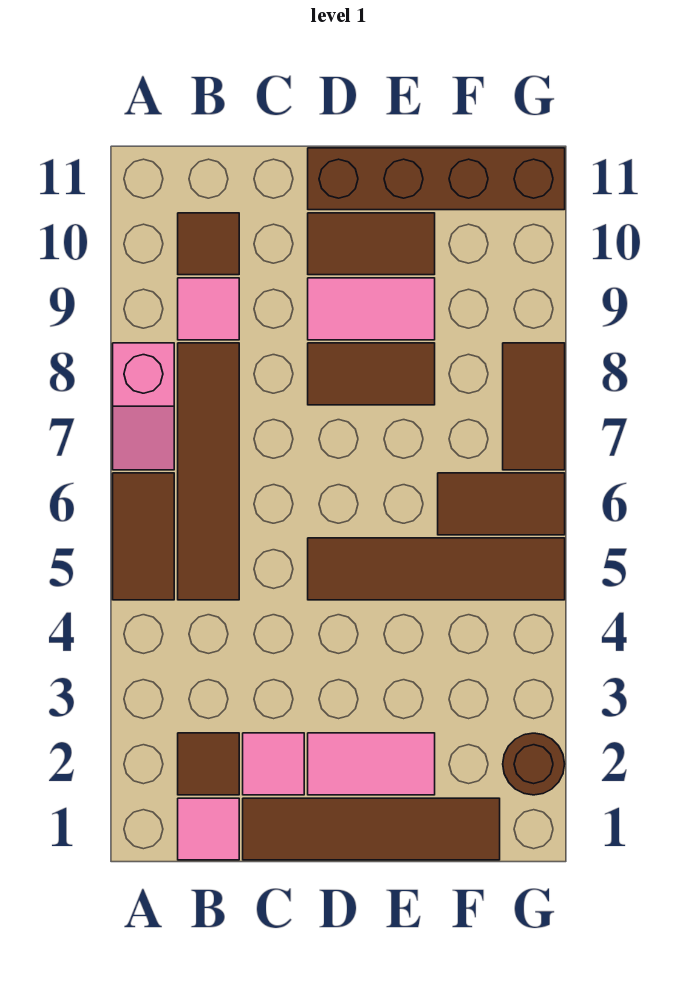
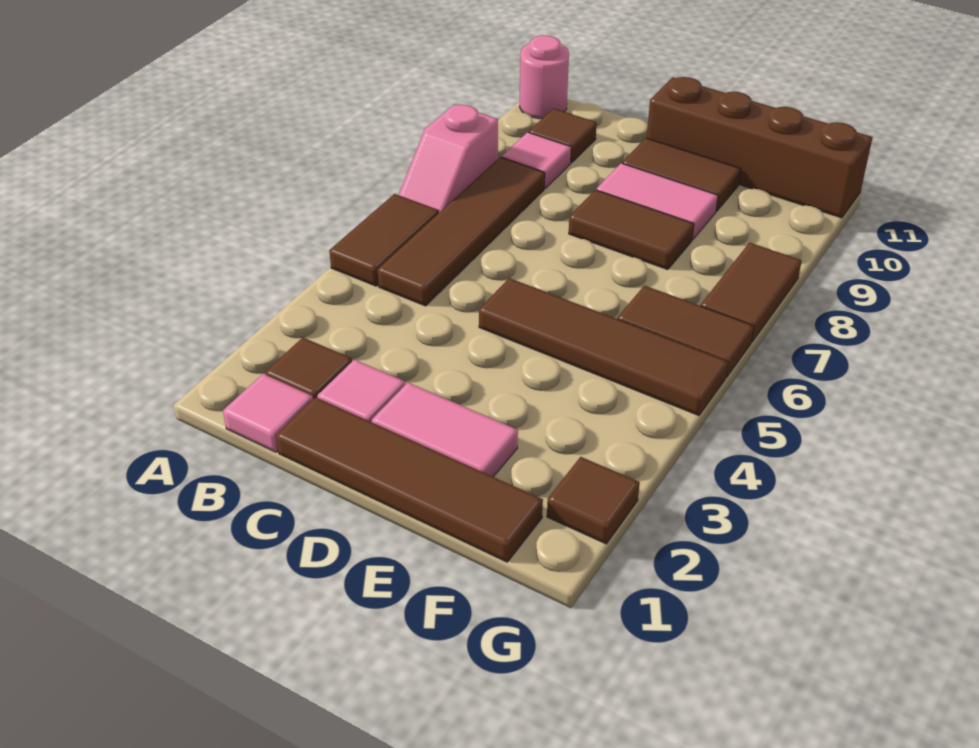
none -> pink round brick A11 level 1
brown round brick G2 level 1 -> brown tile G2 level 1

